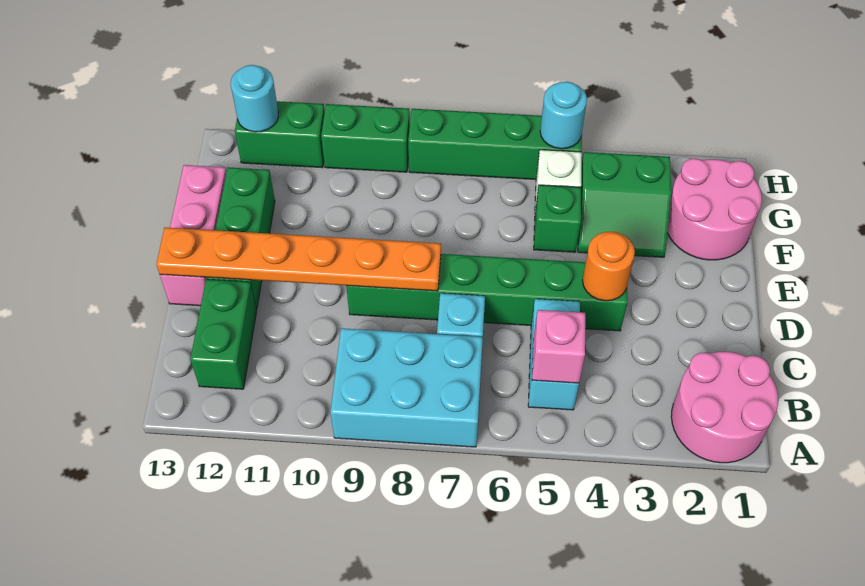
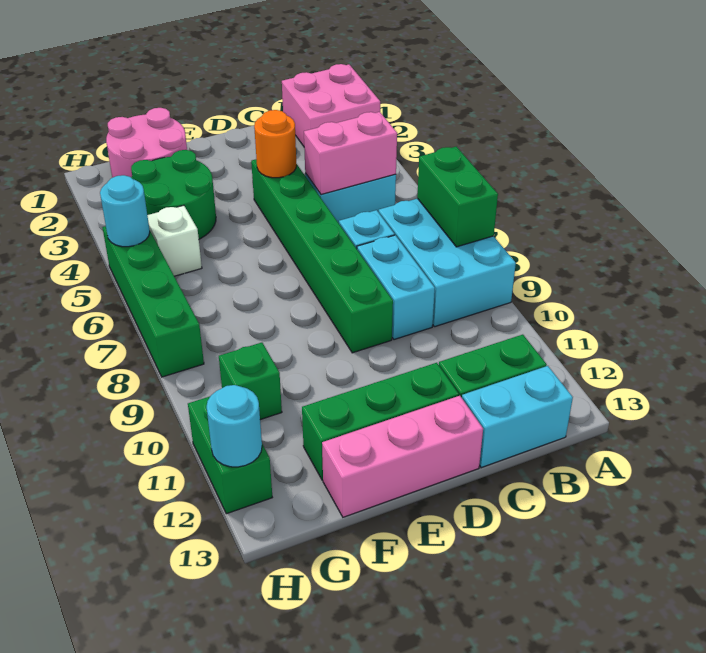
pink round brick A1:B2 level 1 -> pink brick A1:B2 level 1
pink brick B5 level 2 -> pink brick B5:C5 level 2
none -> cyan brick B13:C13 level 1
none -> cyan brick C8:C9 level 1
orange plate D8:D13 level 2 -> none
green slope F3:G4 level 1 top G -> green round brick F3:G4 level 1
green brick F5 level 1 -> green brick G10 level 1
green brick H9:H10 level 1 -> green brick A7:A8 level 2

